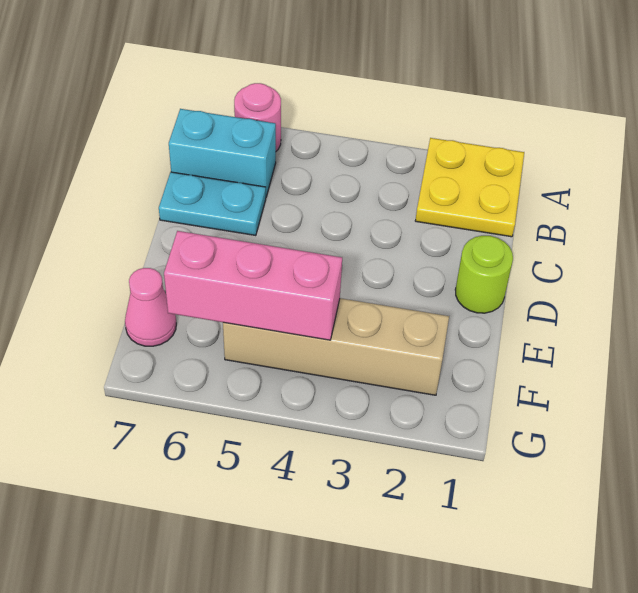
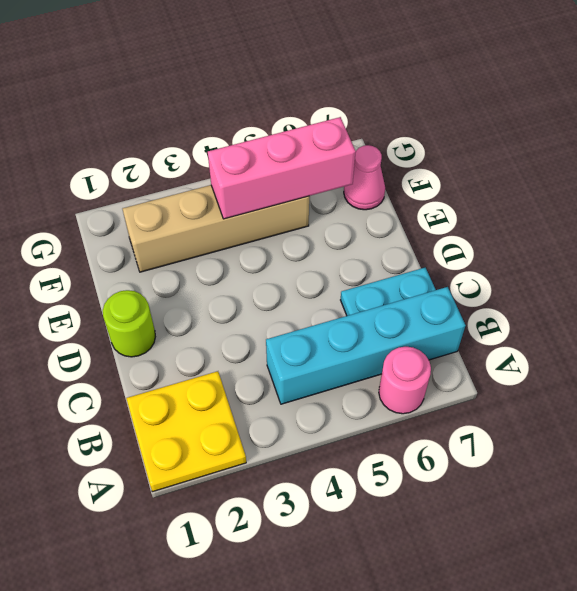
cyan brick B6:B7 level 1 -> cyan brick B4:B7 level 1

